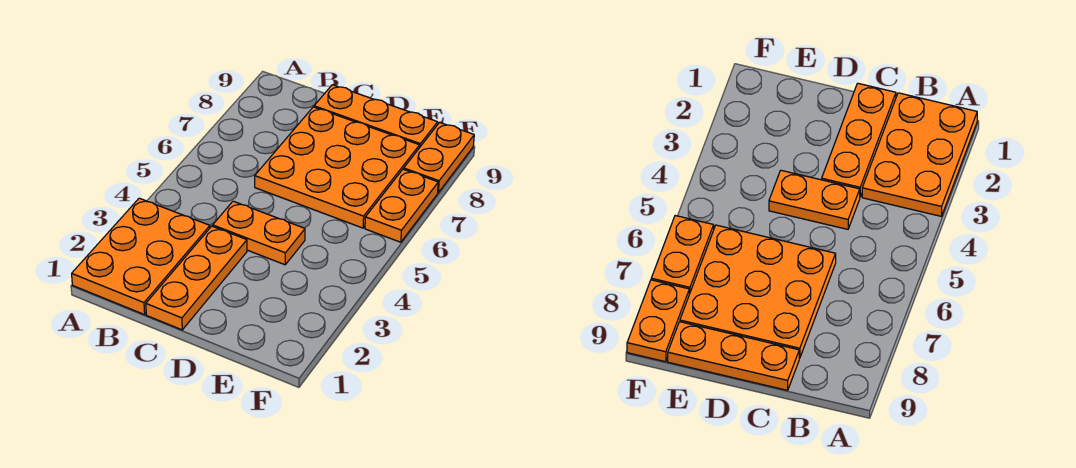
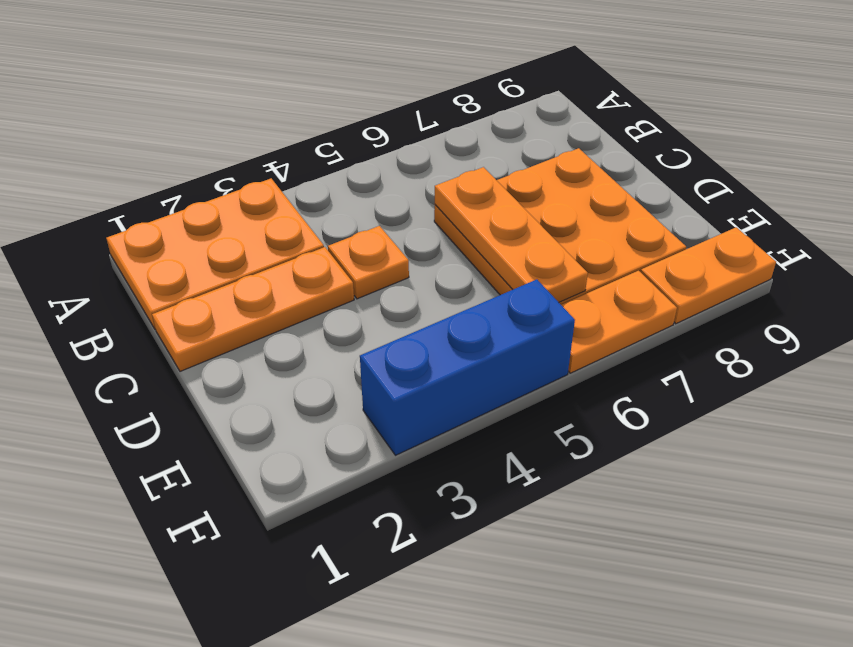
orange plate C4:D4 level 1 -> orange plate C4 level 1
orange plate C9:E9 level 1 -> orange plate C6:E6 level 2
none -> blue brick F3:F5 level 1

